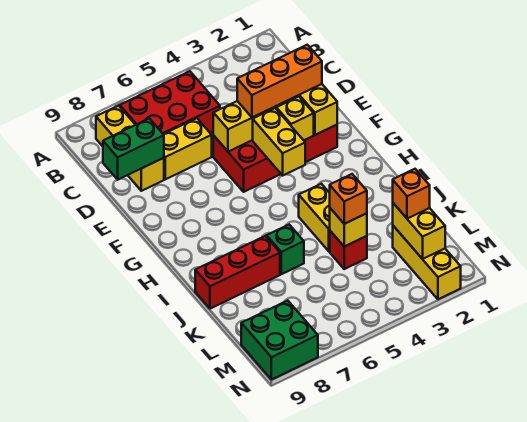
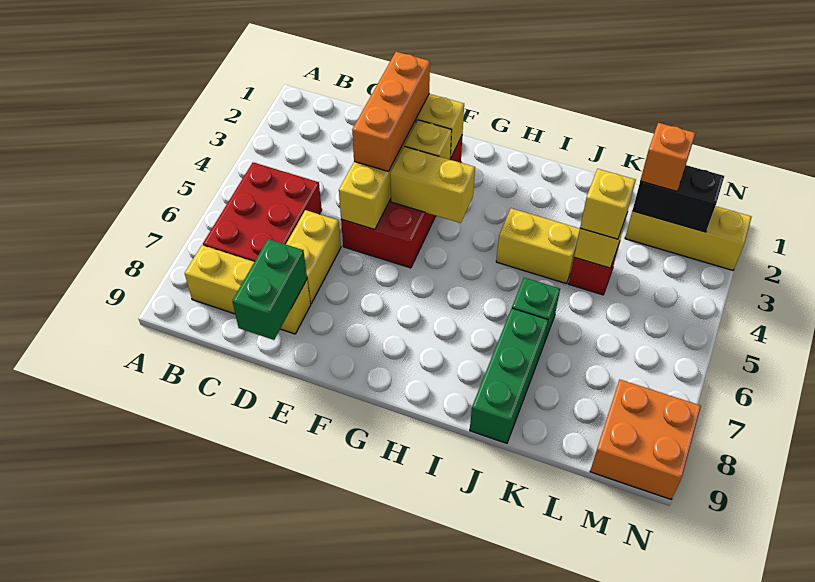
red brick J7:J9 level 1 -> green brick J7:J9 level 1
orange brick K4 level 3 -> yellow brick K4 level 3
yellow brick L2:M2 level 2 -> black brick L2:M2 level 2
green brick M8:N9 level 1 -> orange brick M8:N9 level 1

